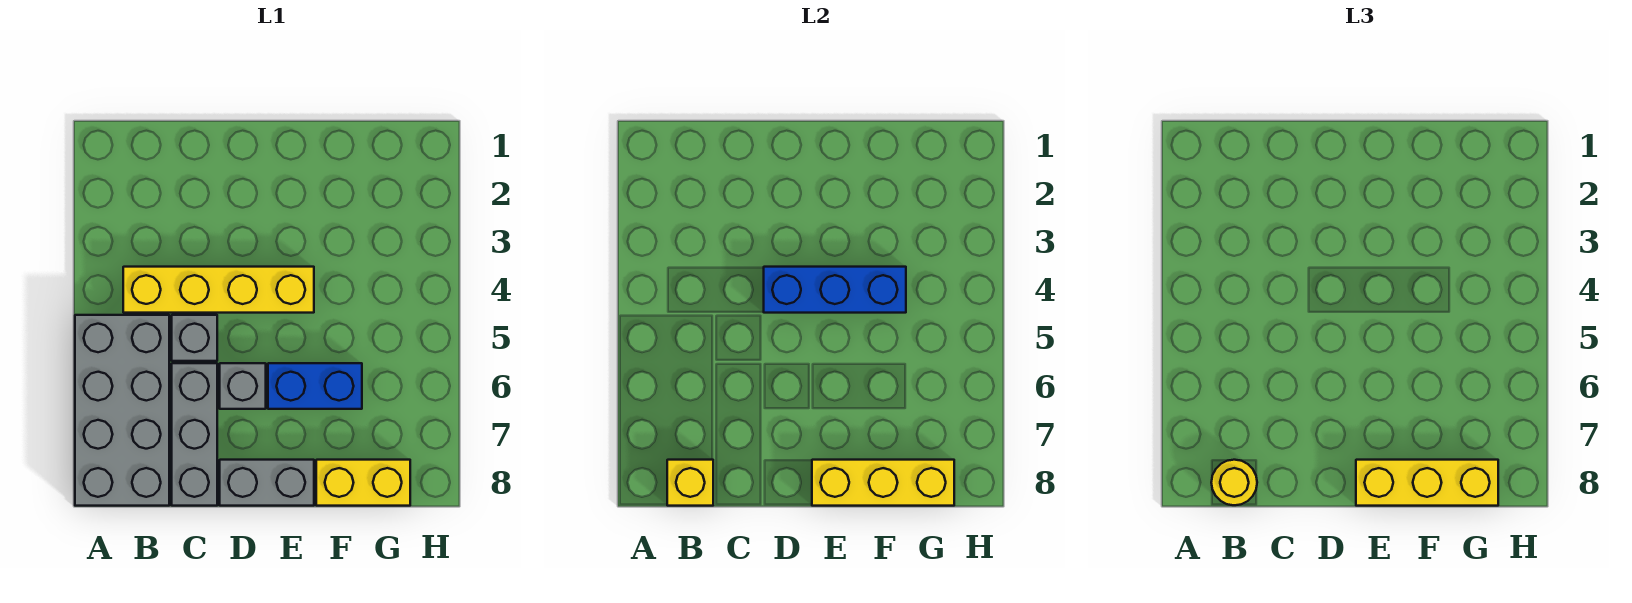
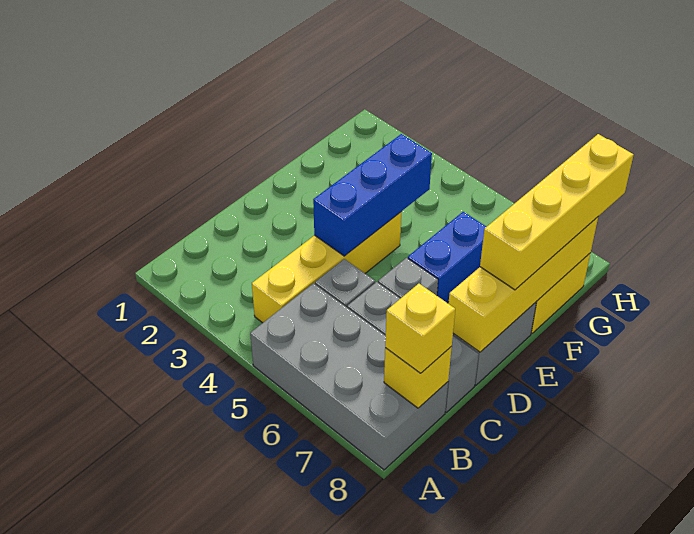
yellow round brick B8 level 3 -> yellow brick B8 level 3
yellow brick E8:G8 level 2 -> yellow brick D8:G8 level 2
yellow brick E8:G8 level 3 -> yellow brick E8:H8 level 3

